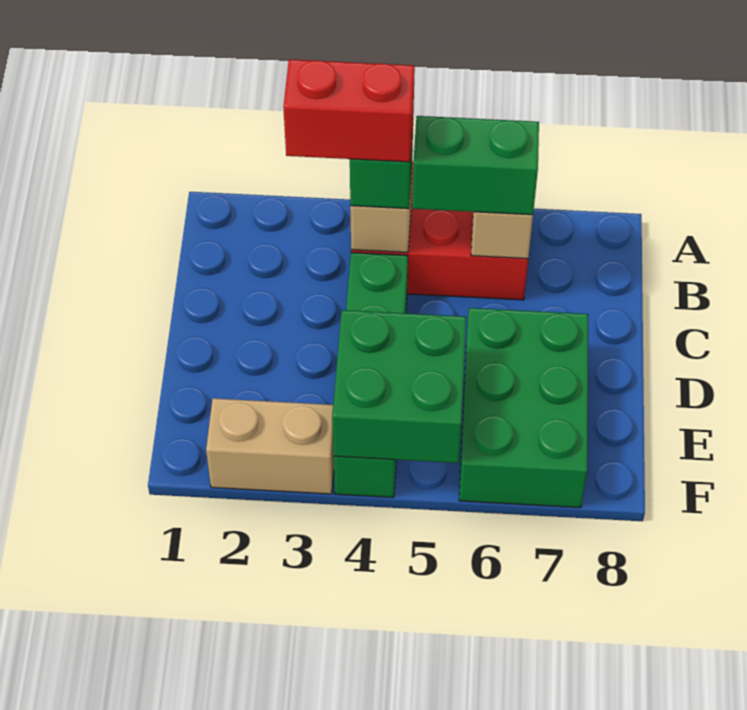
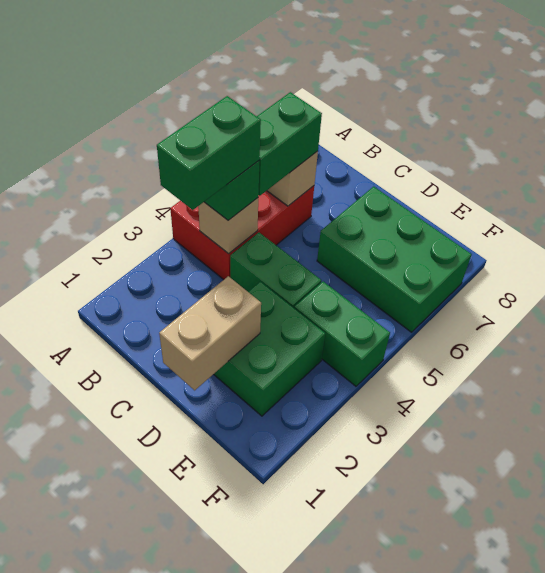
red brick B3:B4 level 4 -> green brick B3:B4 level 4
green brick E4:F5 level 2 -> green brick D2:E3 level 1
tan brick F2:F3 level 1 -> tan brick D1:D2 level 2

